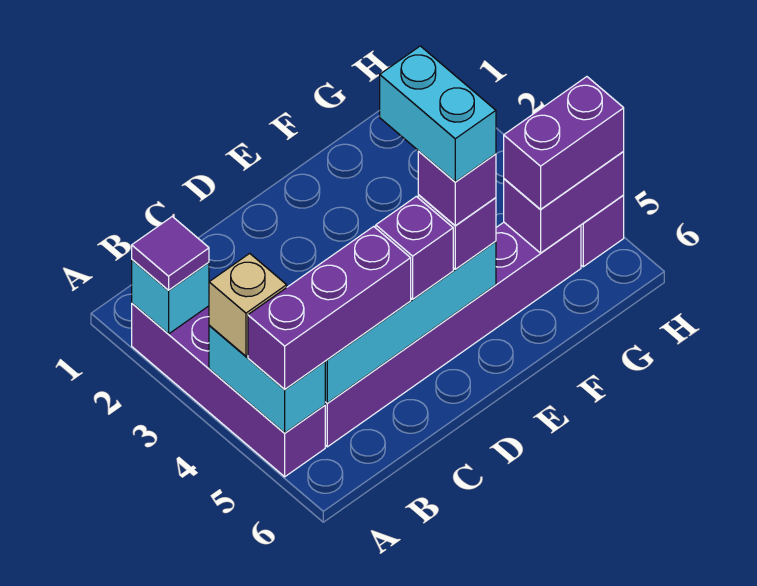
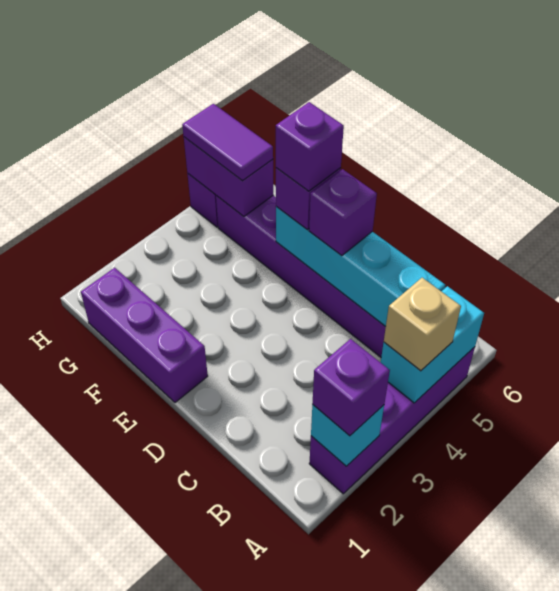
purple tile A2 level 3 -> purple brick A2 level 3
purple brick A5:C5 level 3 -> purple brick E1:G1 level 1
cyan brick E4:E5 level 5 -> none
purple brick G5:H5 level 3 -> purple tile G5:H5 level 3

